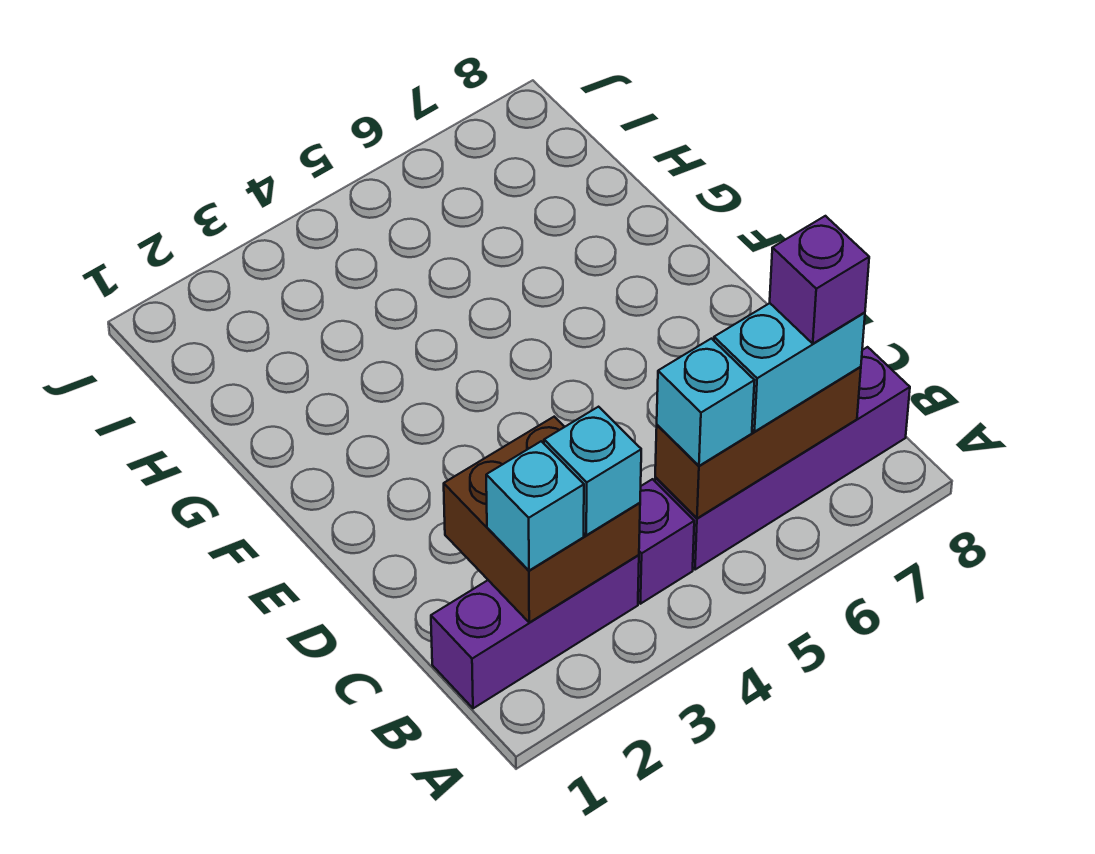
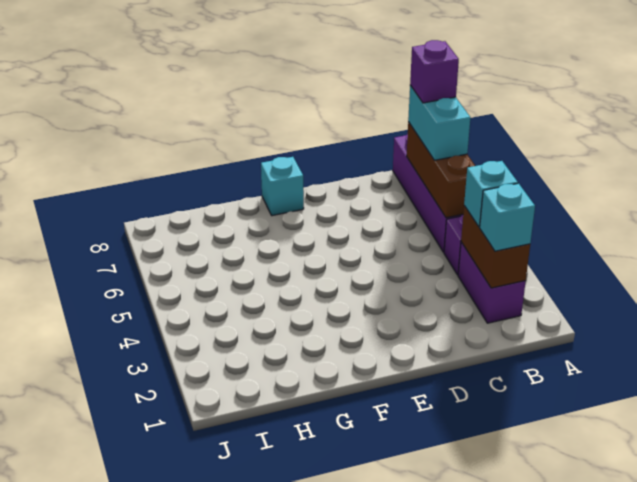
purple brick B1:B3 level 1 -> purple brick B2:B3 level 1
brown brick B2:C3 level 2 -> brown brick B2:B3 level 2
cyan brick B5 level 3 -> cyan brick F8 level 1

